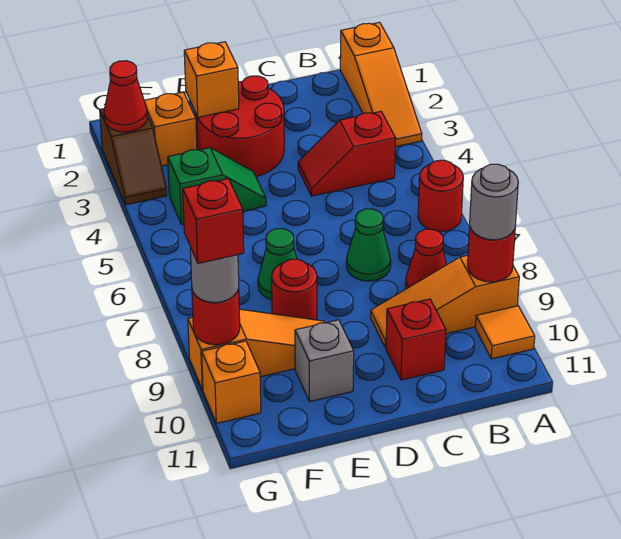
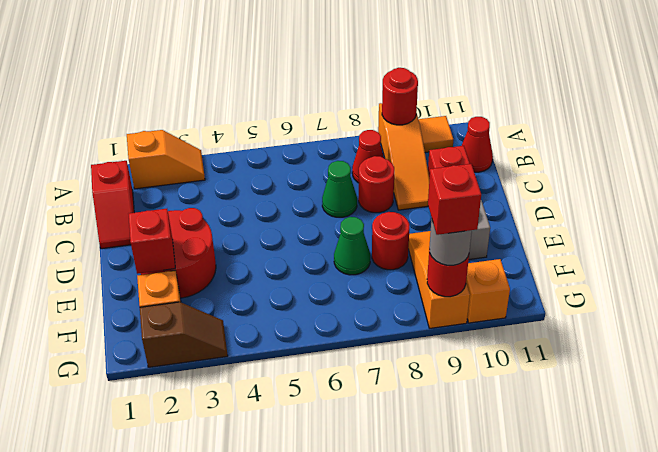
orange slope A1:A3 level 1 top 1 -> orange slope A2:A3 level 1 top 2
red round brick A6 level 1 -> red round brick C8 level 1
grey round brick A9 level 3 -> none
red slope B4:C4 level 1 top B -> red slope B1:C1 level 1 top B
orange brick E2 level 2 -> red brick E2 level 2
green slope E4:F4 level 1 top F -> none
red cone G2 level 2 -> red cone B11 level 1

